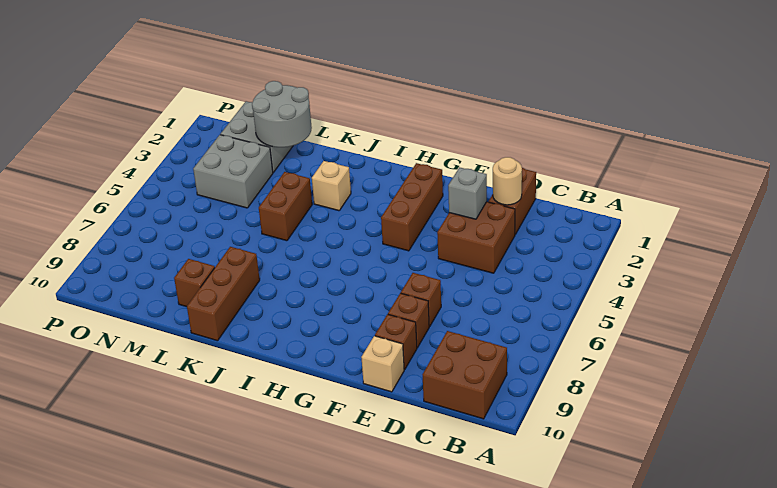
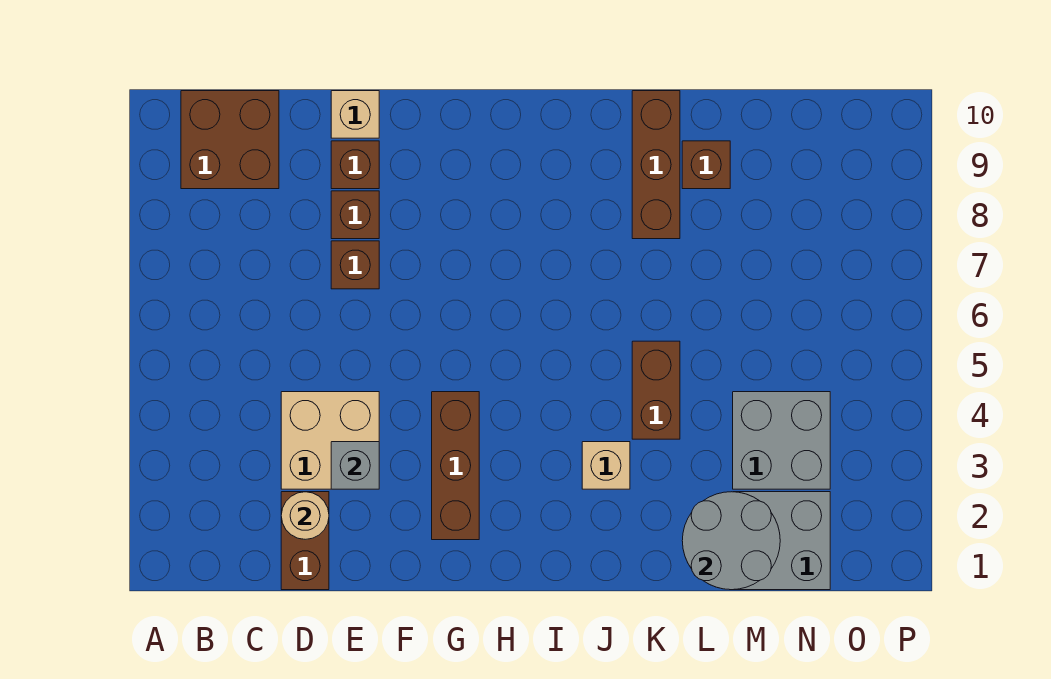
brown brick D3:E4 level 1 -> tan brick D3:E4 level 1

